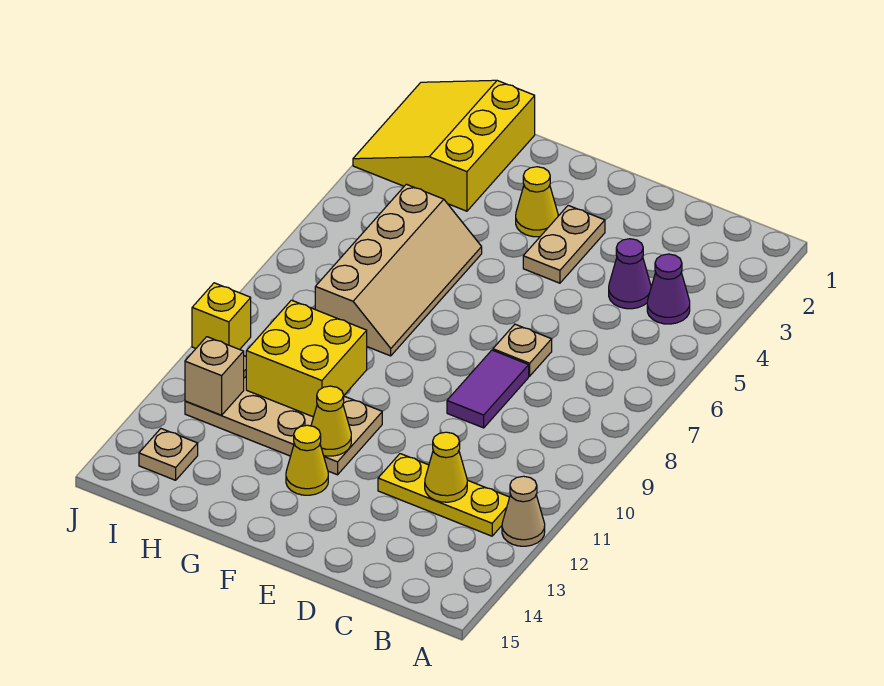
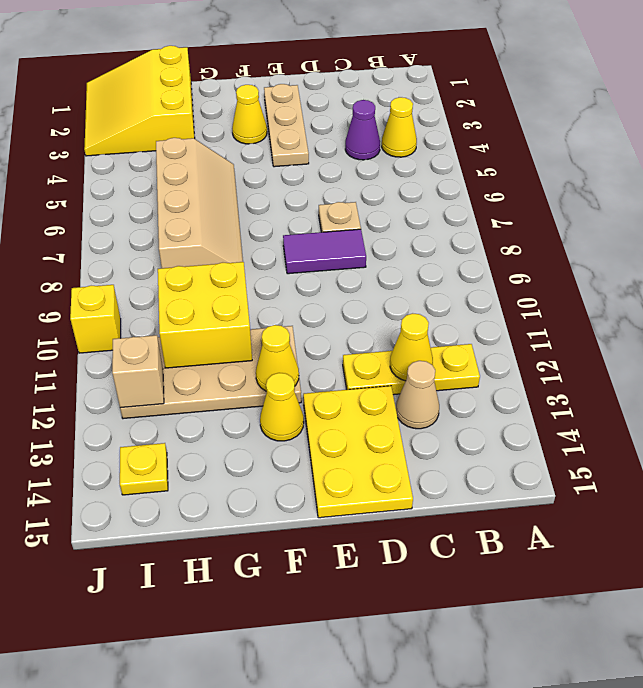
tan cone A12 level 1 -> tan cone C13 level 1
purple cone B4 level 1 -> yellow cone B4 level 1
purple tile D8:D9 level 1 -> purple tile D8:E8 level 1
none -> yellow plate D13:E15 level 1
tan plate E3:E4 level 1 -> tan plate E2:E4 level 1
tan plate I14 level 1 -> yellow plate I14 level 1

